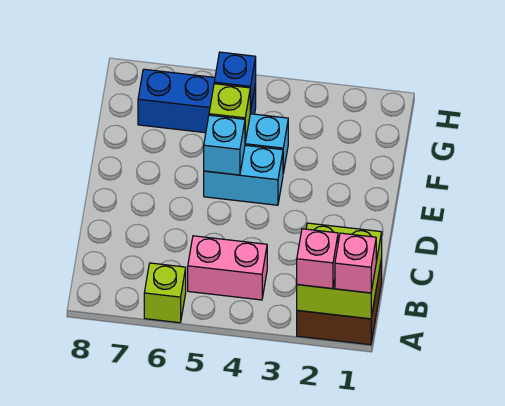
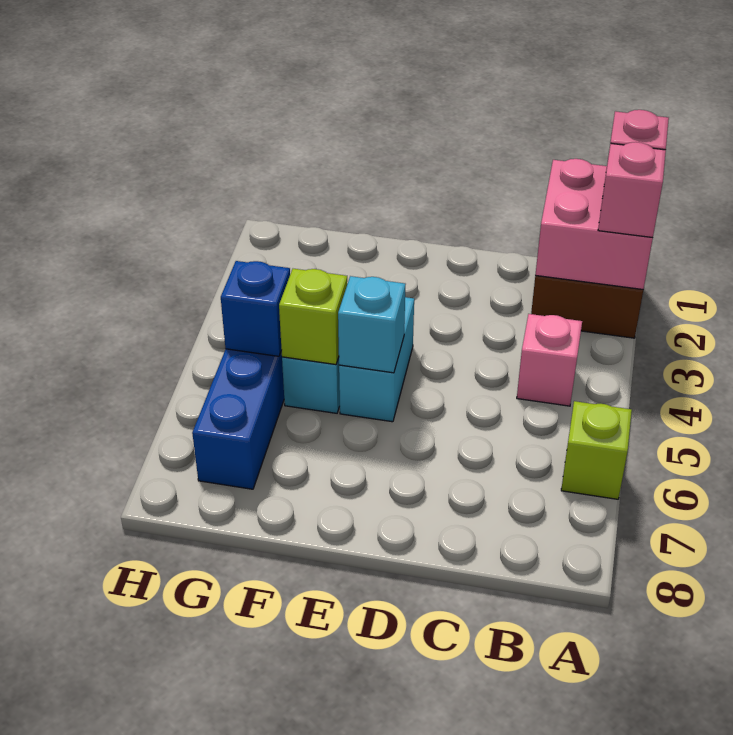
lime brick A1:B2 level 2 -> pink brick A1:B2 level 2
pink brick B4:B5 level 1 -> pink brick B4 level 1

